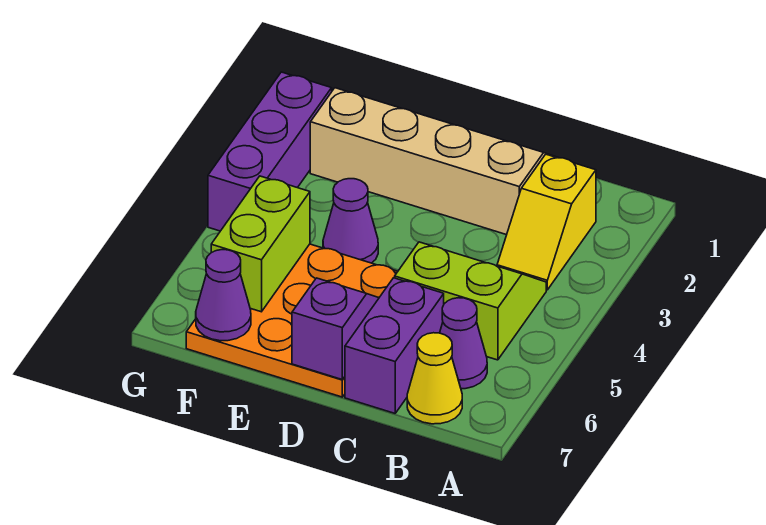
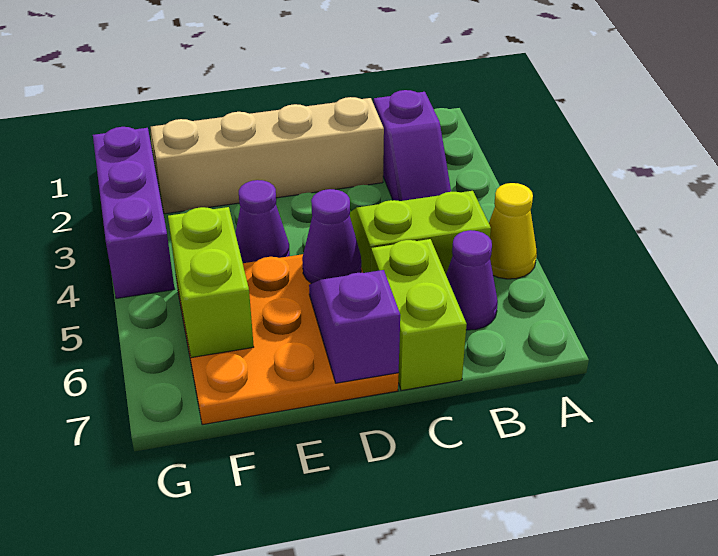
yellow slope B2:B3 level 1 top 2 -> purple slope B2:B3 level 1 top 2
yellow cone B7 level 1 -> yellow cone A5 level 1
purple brick C6:C7 level 1 -> lime brick C6:C7 level 1
purple cone F7 level 2 -> purple cone D5 level 2

